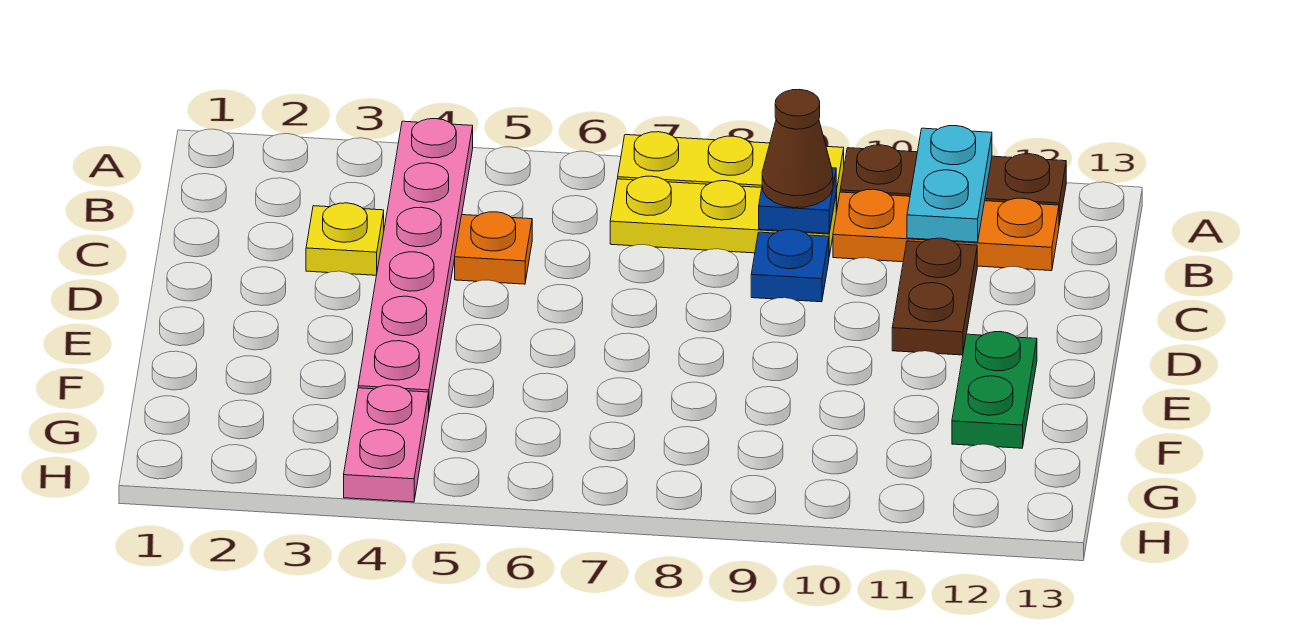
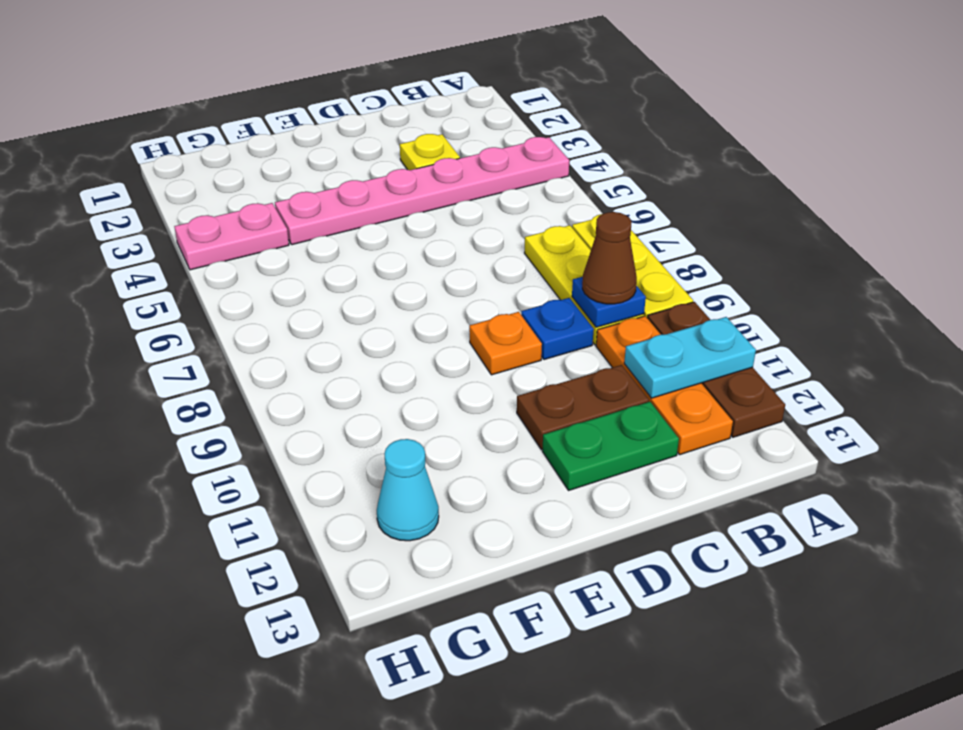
orange plate C5 level 1 -> orange plate D9 level 1
green plate E12:F12 level 1 -> green plate C12:D12 level 1
none -> cyan cone G12 level 1

